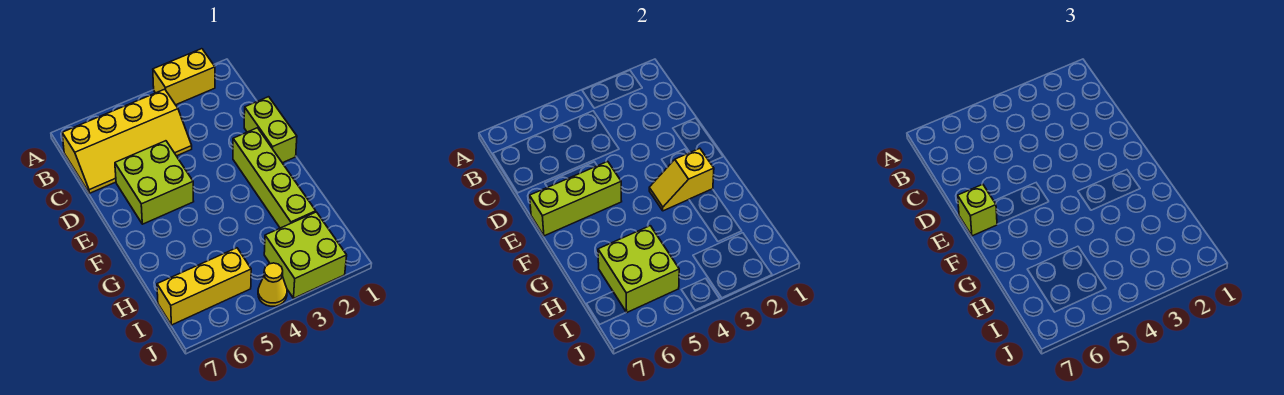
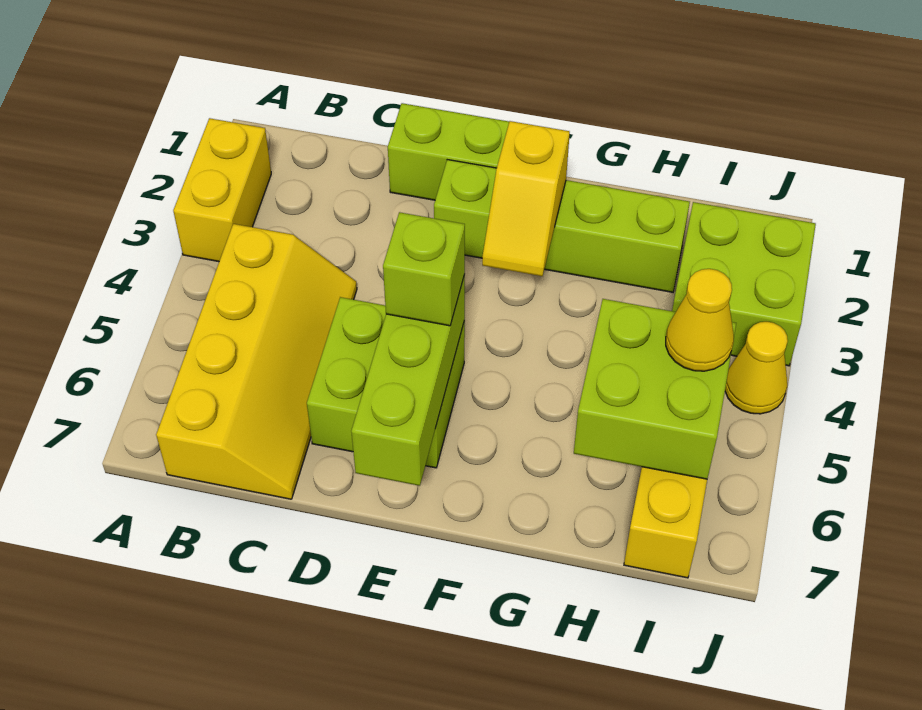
lime brick E7 level 3 -> lime brick E5 level 3
none -> yellow cone I5 level 3

